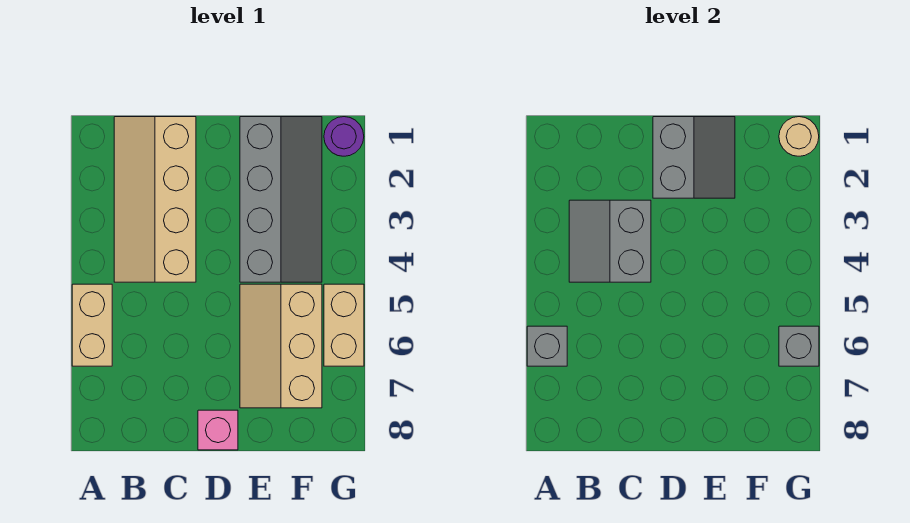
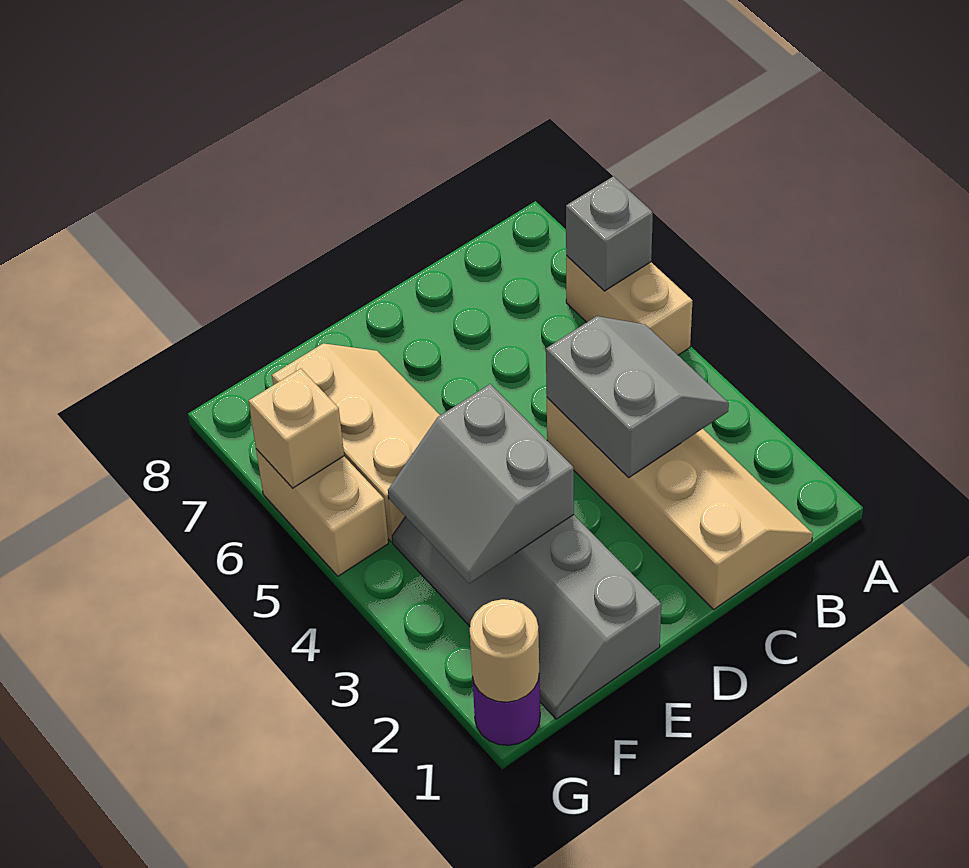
grey slope D1:E2 level 2 top D -> grey slope E3:F4 level 2 top E
pink brick D8 level 1 -> none
grey brick G6 level 2 -> tan brick G6 level 2

